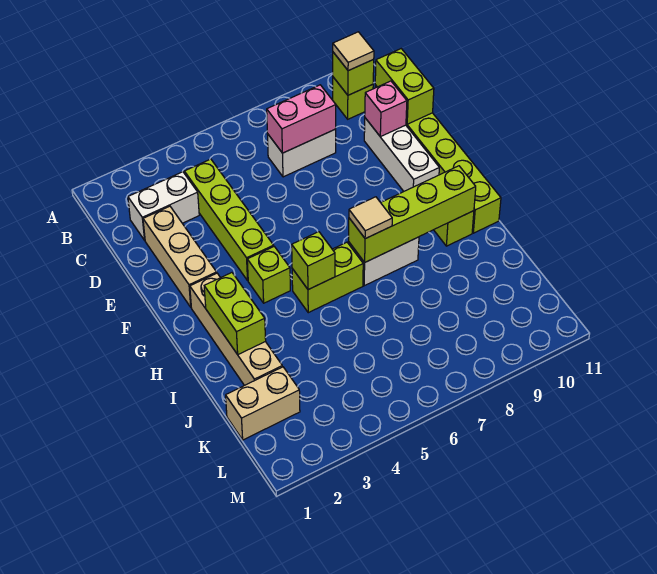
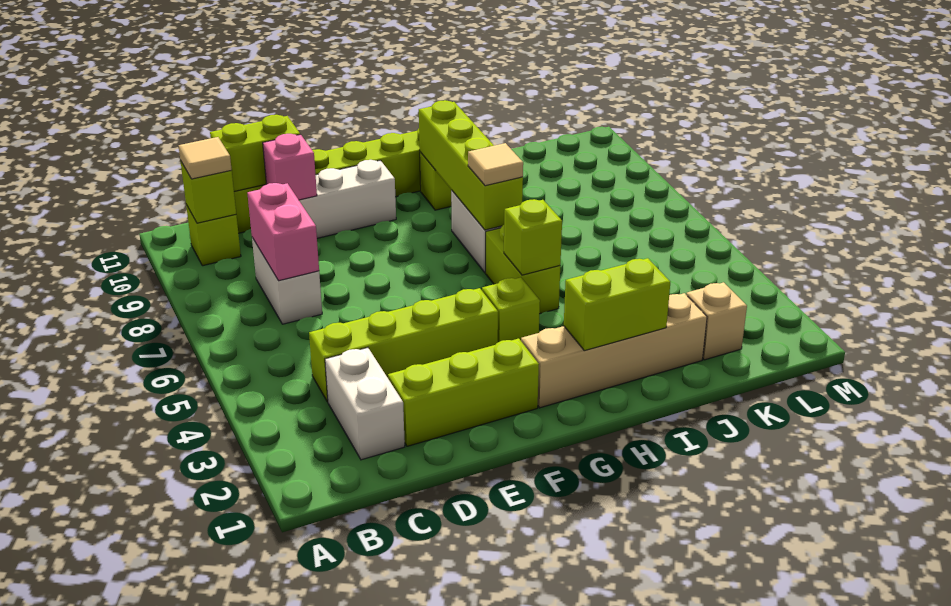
tan brick D2:F2 level 1 -> lime brick D2:F2 level 1
tan brick K1:K2 level 1 -> tan brick K2 level 1

